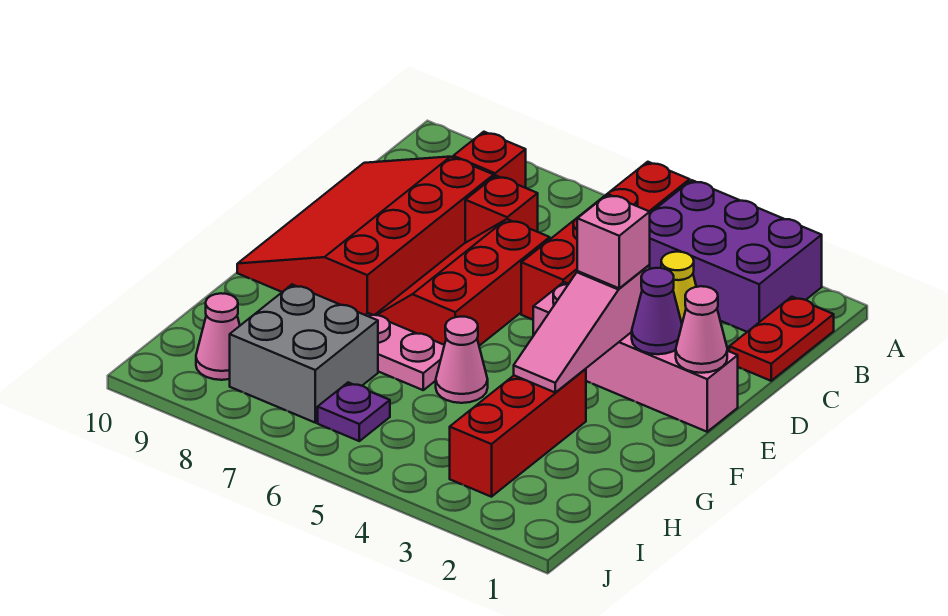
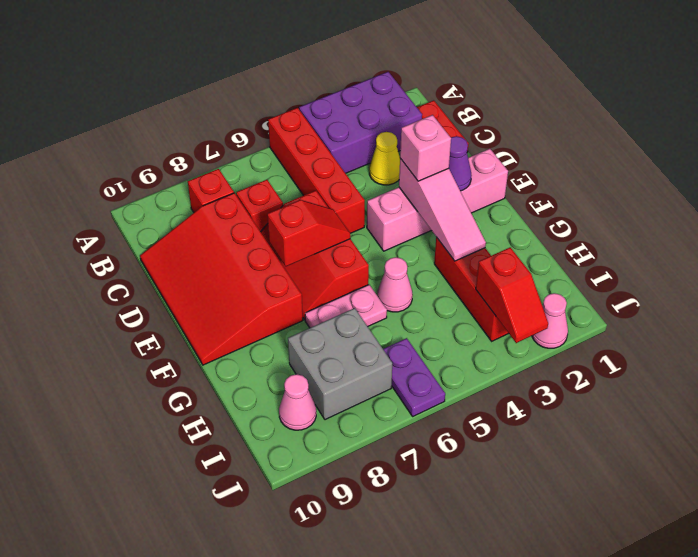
pink cone E1 level 2 -> pink cone J2 level 1
none -> red slope E6:E7 level 2 top 7
none -> red slope I3:J3 level 2 top I
purple plate I6 level 1 -> purple plate I6:J6 level 1

